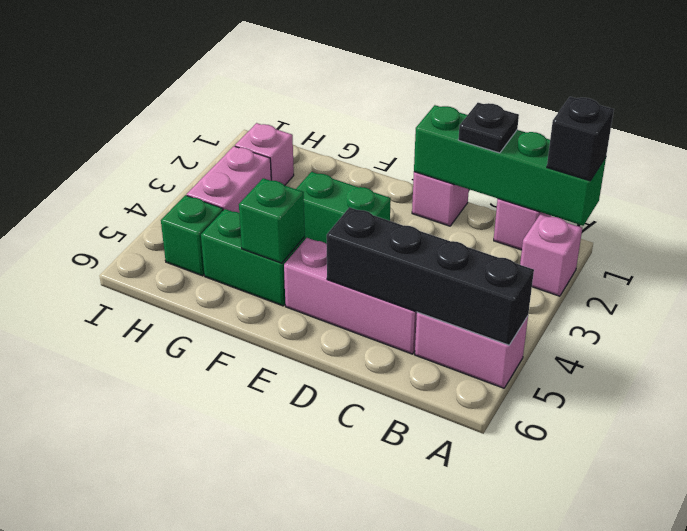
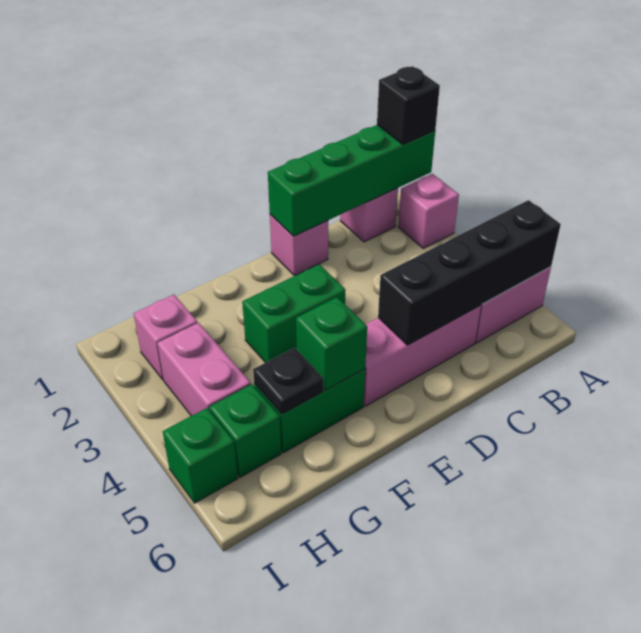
black plate C1 level 3 -> black plate G5 level 2
none -> green brick I5 level 1

